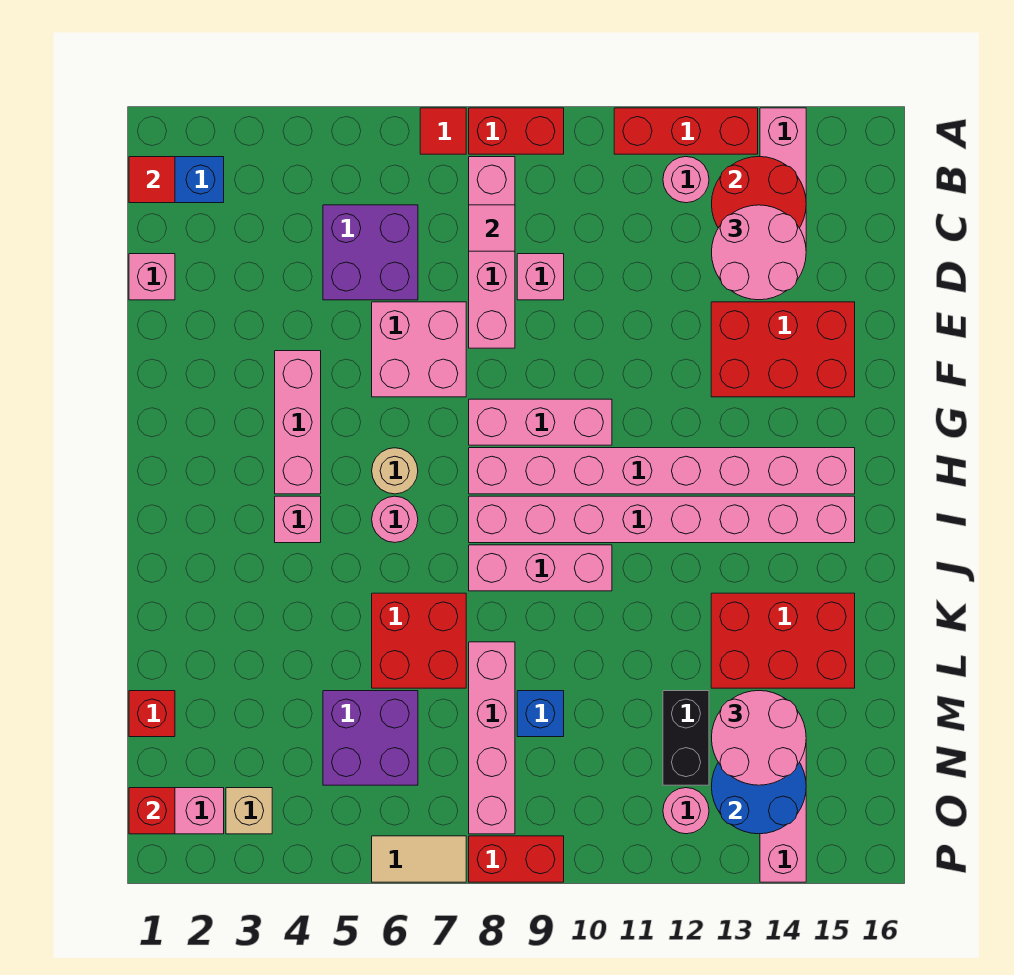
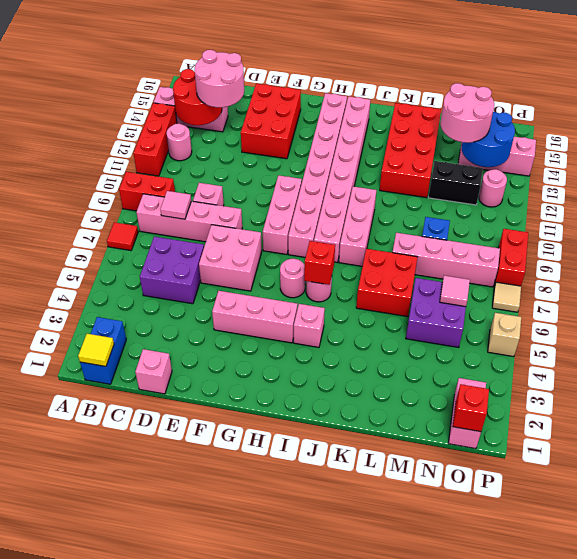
red brick A8:A9 level 1 -> red brick A9:B9 level 1
red tile B1 level 2 -> yellow tile B1 level 2
tan round brick H6 level 1 -> pink round brick H6 level 1
red brick K13:L15 level 1 -> red brick K12:L15 level 1
red brick M1 level 1 -> red brick I6 level 2
none -> pink tile N6 level 2
tan brick O3 level 1 -> tan brick P5 level 1
tan tile P6:P7 level 1 -> tan tile P7 level 1

